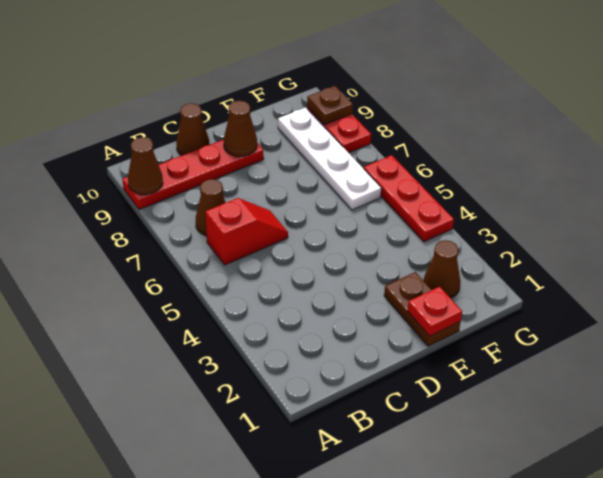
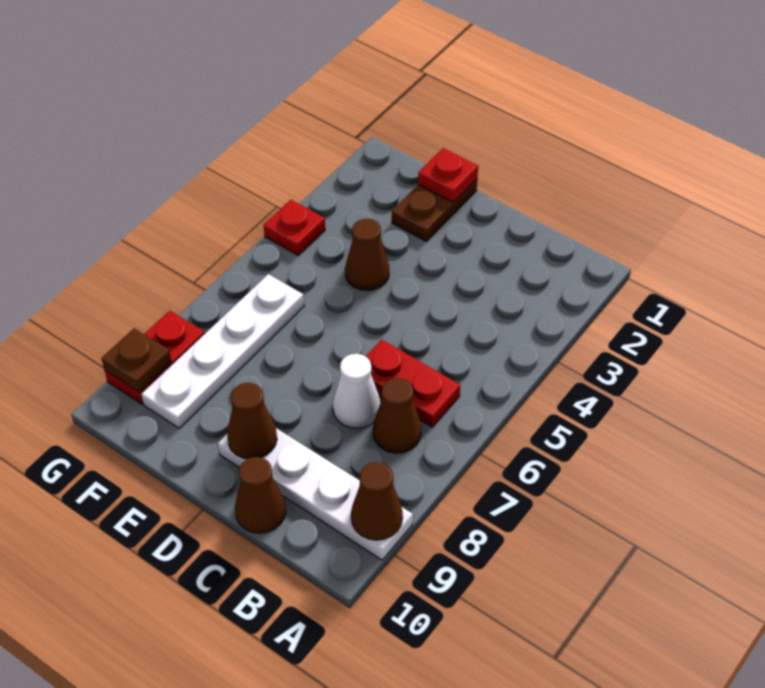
red plate A9:D9 level 1 -> white plate A9:D9 level 1
red slope B6:C6 level 1 top B -> red plate B6:C6 level 1
none -> white cone C7 level 1
brown cone F2 level 1 -> brown cone E4 level 1
red plate G4:G6 level 1 -> red plate G4 level 1

